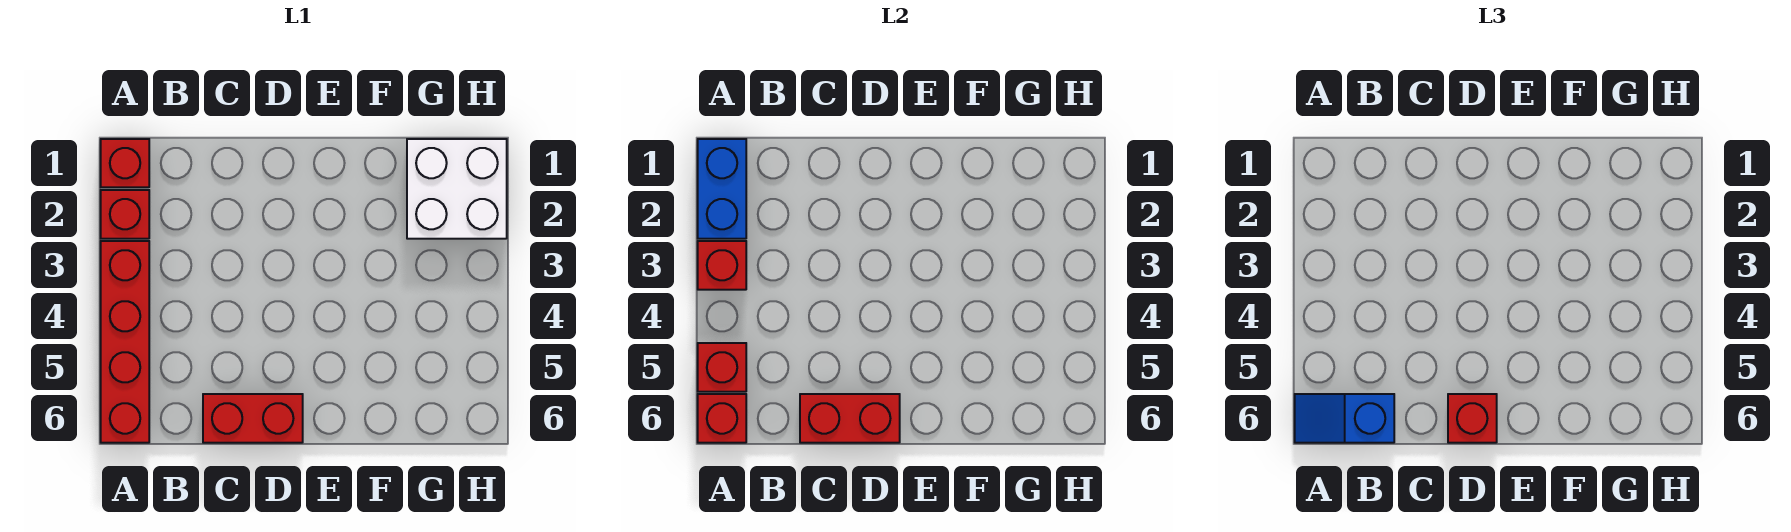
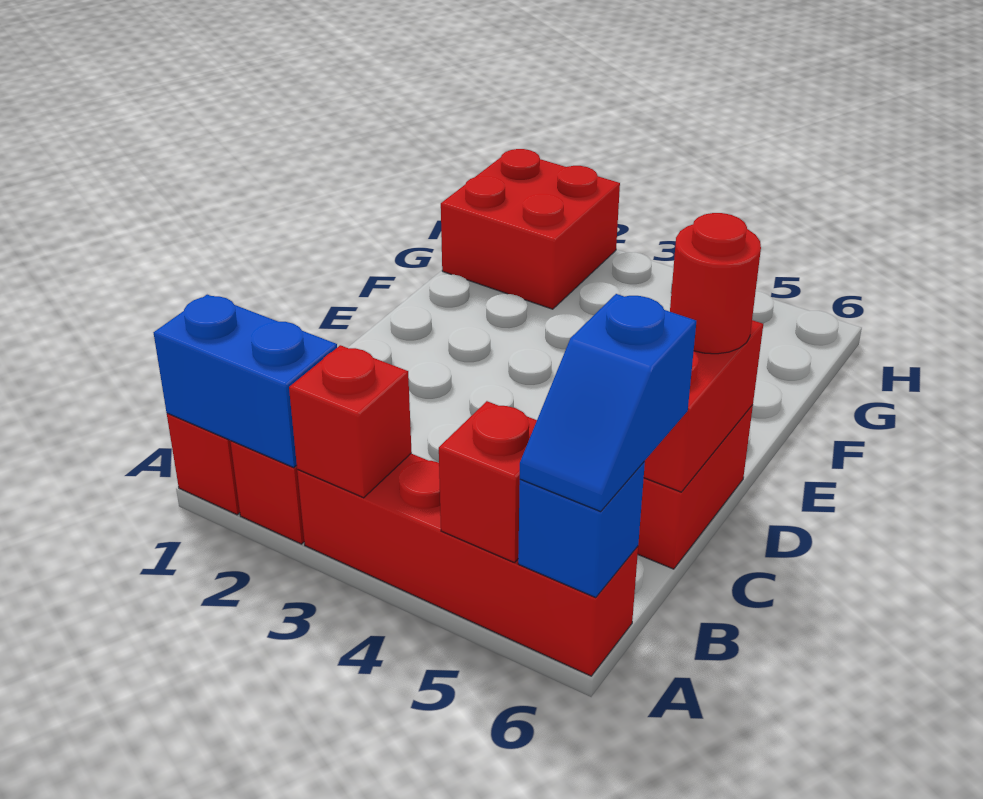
red brick A6 level 2 -> blue brick A6 level 2
red brick D6 level 3 -> red round brick D6 level 3
white brick G1:H2 level 1 -> red brick G1:H2 level 1

